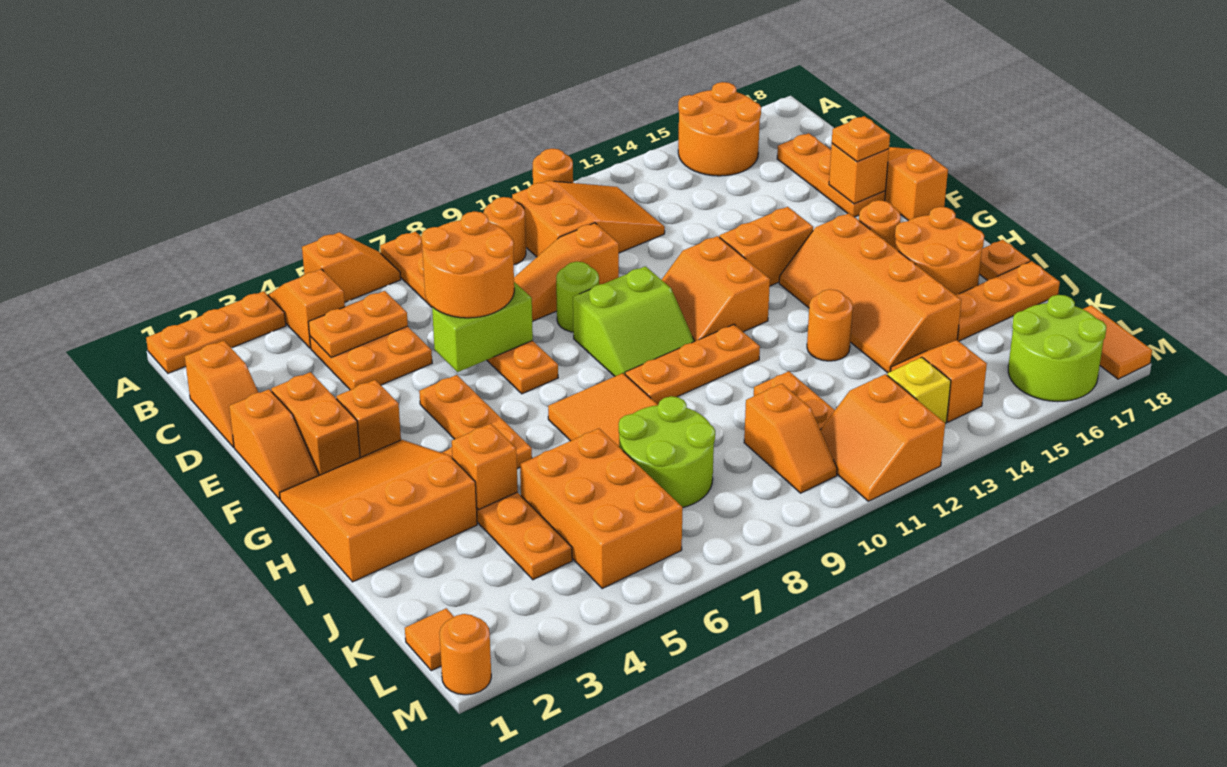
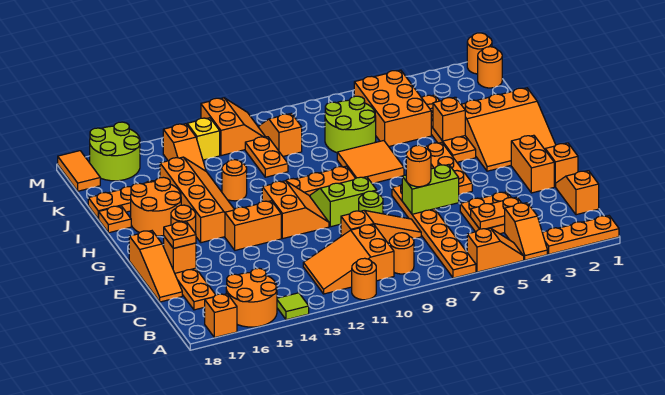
orange slope A5:A6 level 1 top 5 -> orange slope A5:A6 level 1 top 6
none -> lime tile A14 level 1
orange round brick D6:E7 level 3 -> orange round brick E7 level 3
orange brick F3 level 1 -> orange brick A17 level 1
orange tile L1 level 1 -> orange round brick L1 level 1

